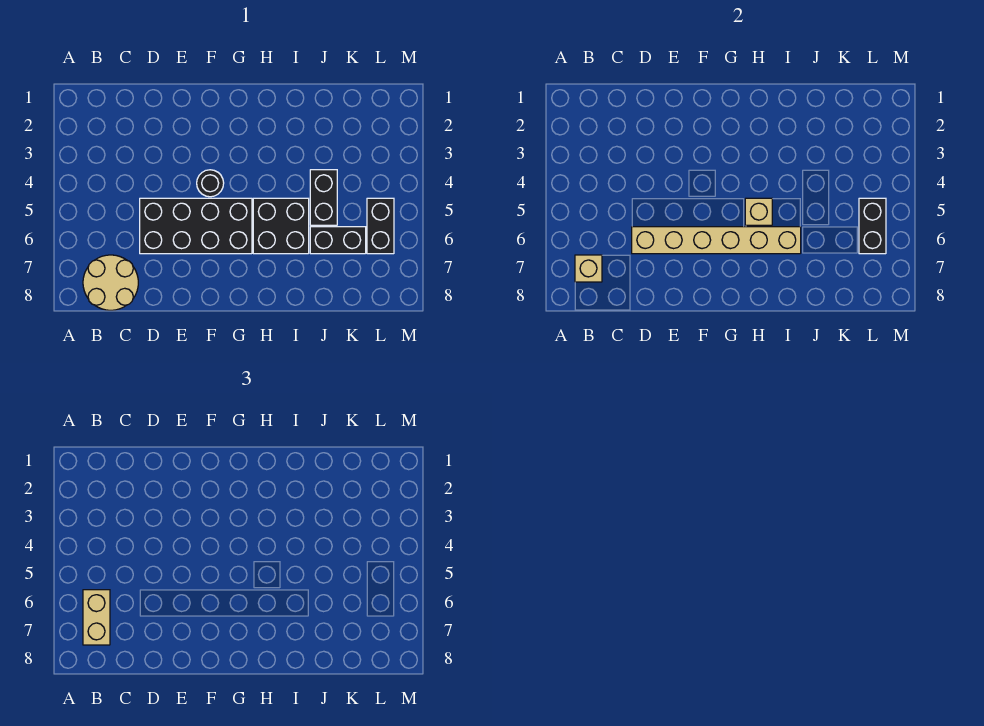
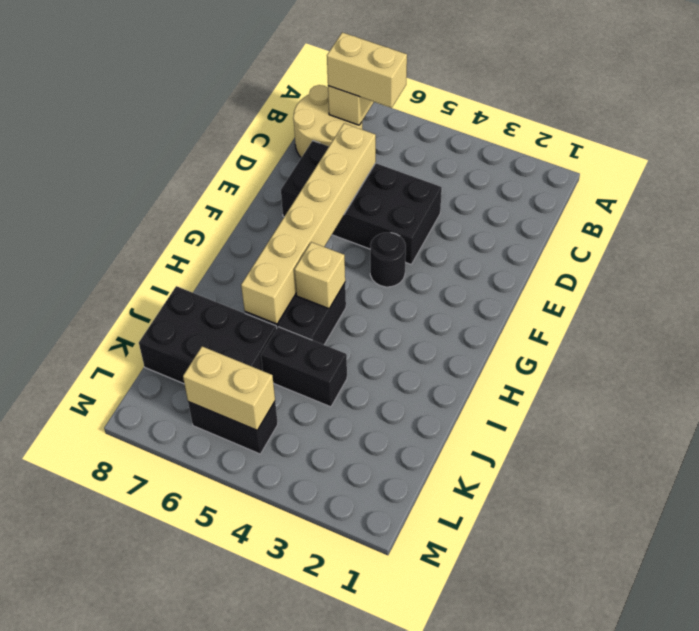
black brick D5:G6 level 1 -> black brick D4:E7 level 1
black brick J6:K6 level 1 -> black brick J6:K8 level 1
black brick L5:L6 level 2 -> tan brick L5:L6 level 2

